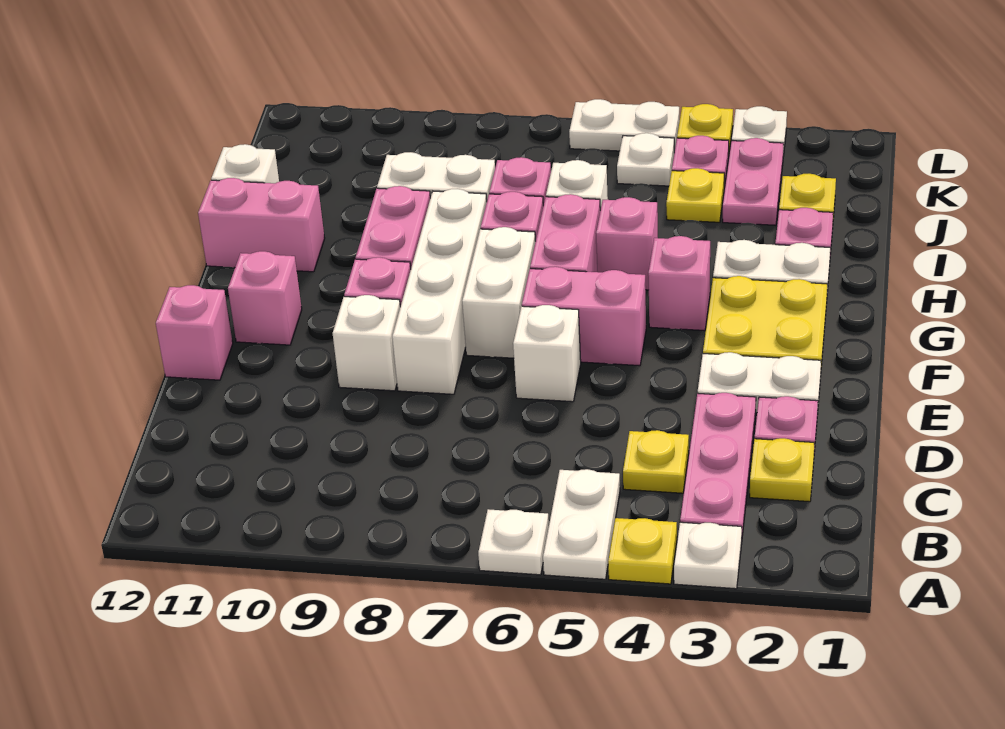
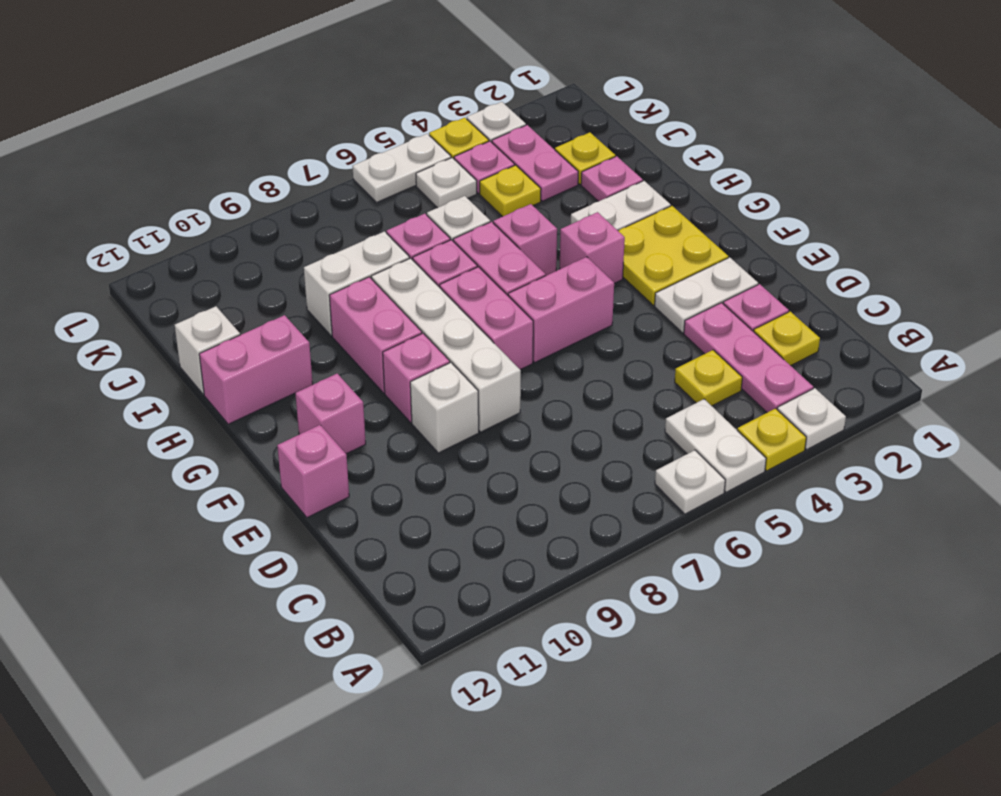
white brick E6 level 1 -> none
white brick F7:G7 level 1 -> pink brick F7:G7 level 1

